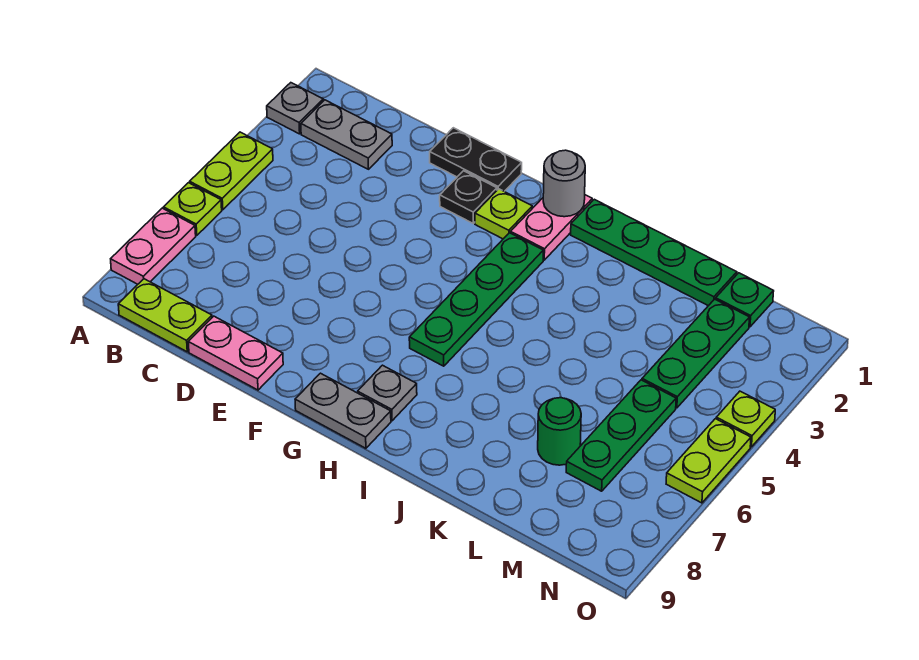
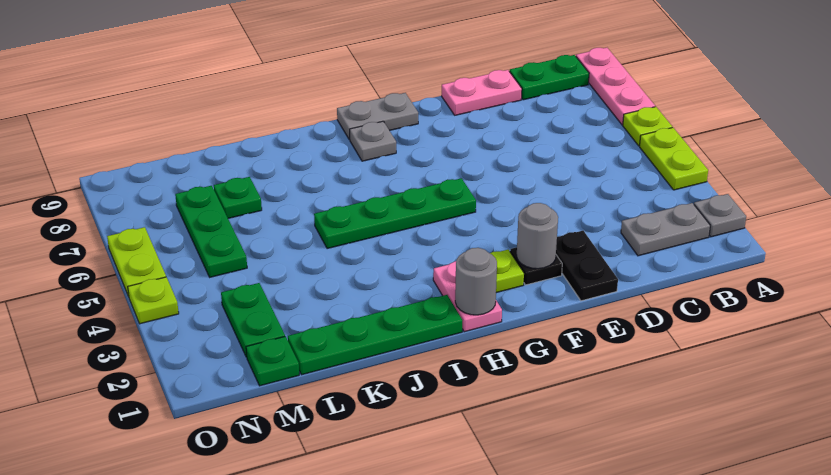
pink plate A7:A8 level 1 -> pink plate A7:A9 level 1
lime plate B9:C9 level 1 -> green plate B9:C9 level 1
black plate E1:F1 level 1 -> black plate E1:E2 level 1
none -> grey round brick F2 level 2
green plate H3:H6 level 1 -> green plate G5:J5 level 1
green round brick L7 level 1 -> green plate L7 level 1
green plate M2:M4 level 1 -> green plate M2:M3 level 1

